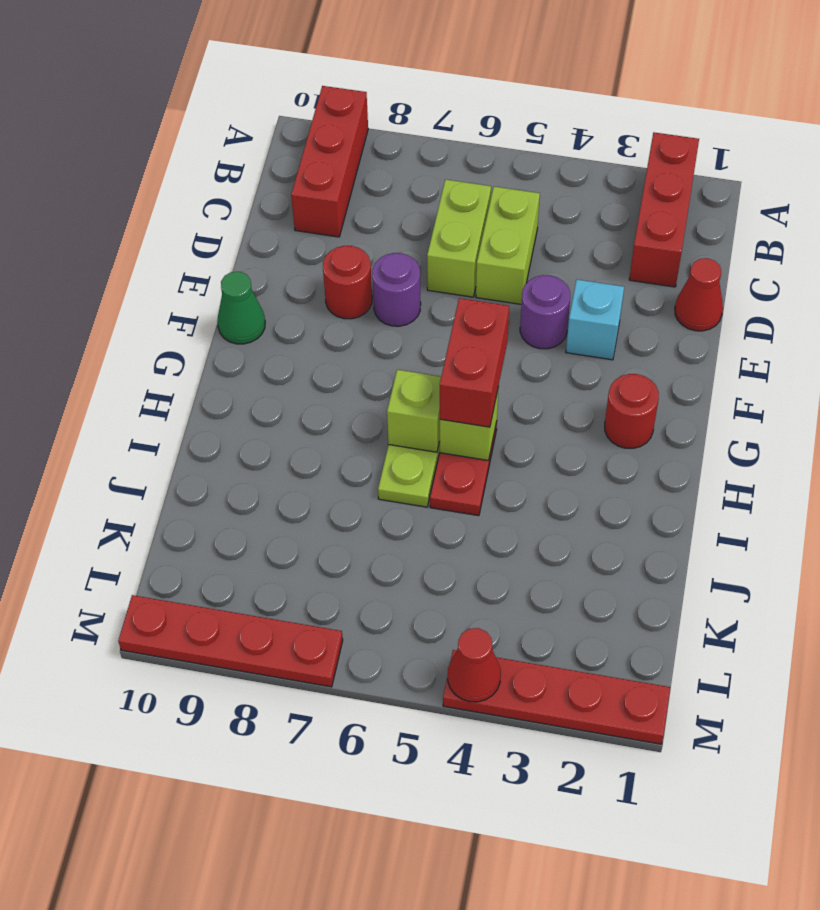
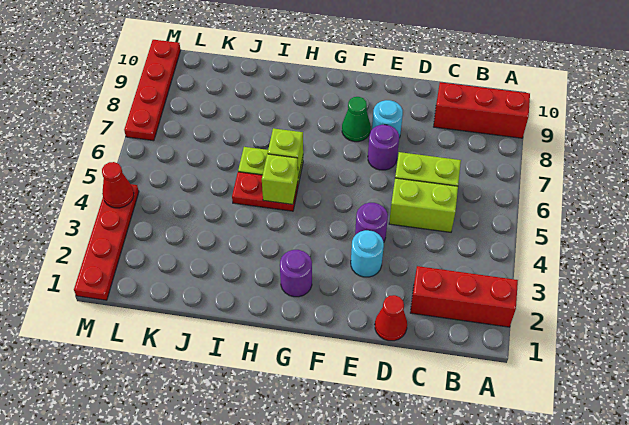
cyan brick E3 level 1 -> cyan round brick E3 level 1
red round brick E8 level 1 -> cyan round brick E8 level 1
green cone F10 level 1 -> green cone F8 level 1
red round brick G2 level 1 -> purple round brick G2 level 1
red brick G5:H5 level 3 -> none

